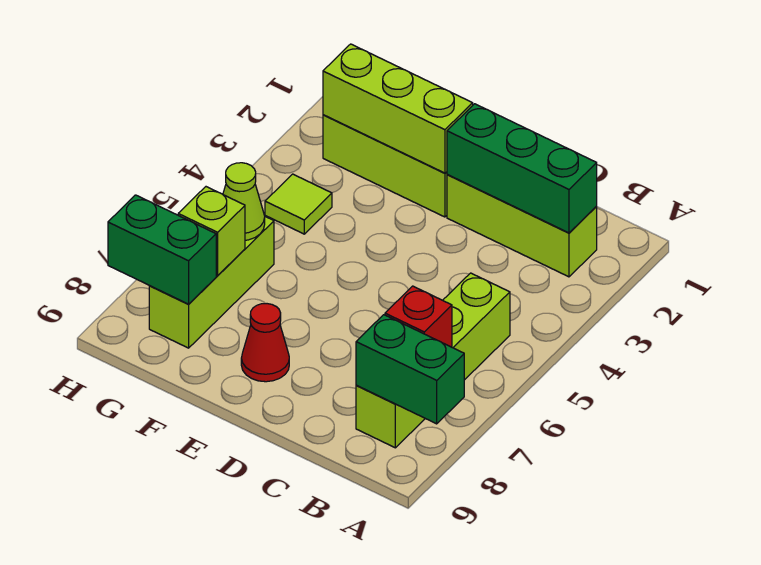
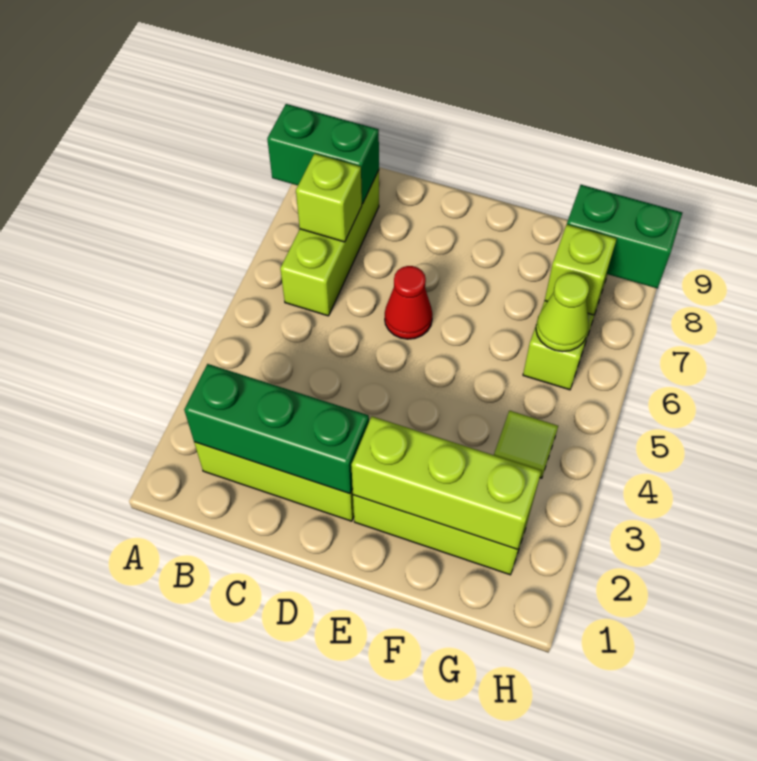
lime brick B5:B8 level 1 -> lime brick B6:B8 level 1
red brick B7 level 2 -> lime brick B7 level 2
red cone E8 level 1 -> red cone D6 level 1

